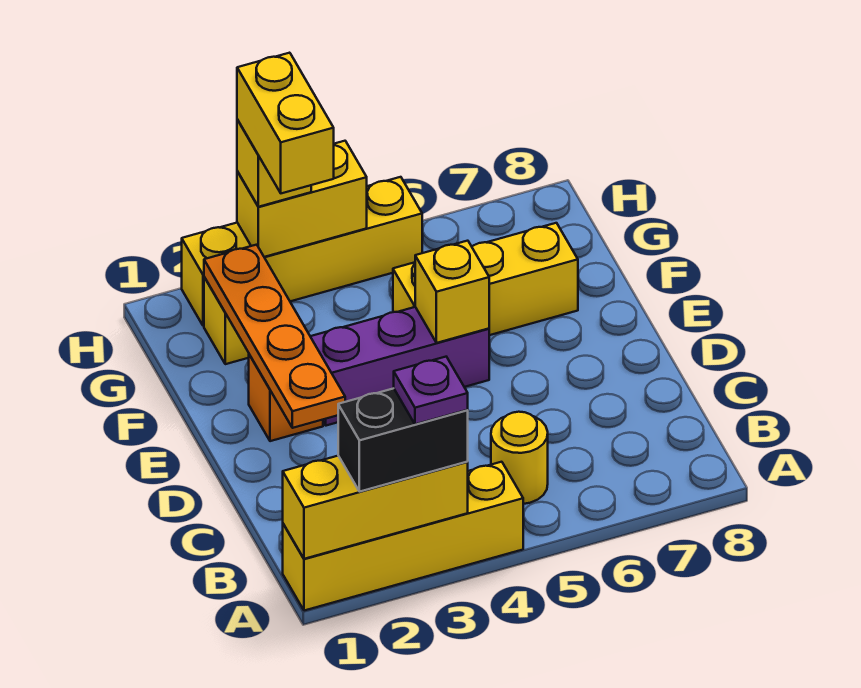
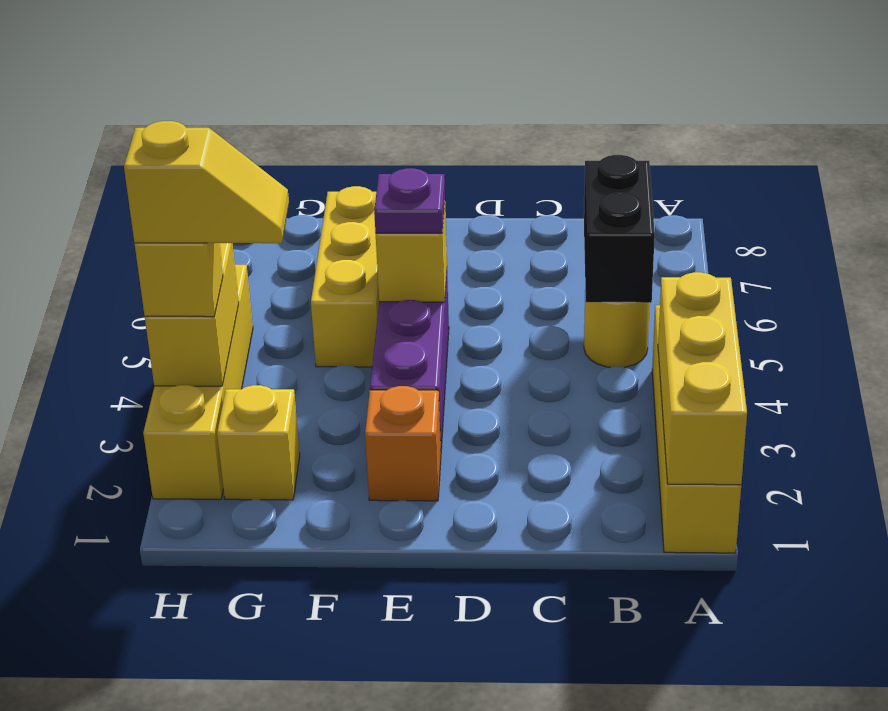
black brick A2:A3 level 3 -> black brick B5:B6 level 2
purple plate A3 level 4 -> purple plate E5 level 3
orange plate D2:G2 level 2 -> none
yellow brick G3:H3 level 4 -> yellow slope G3:H3 level 4 top H

